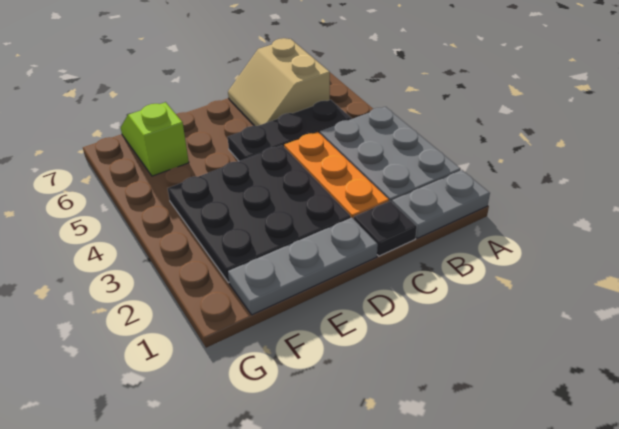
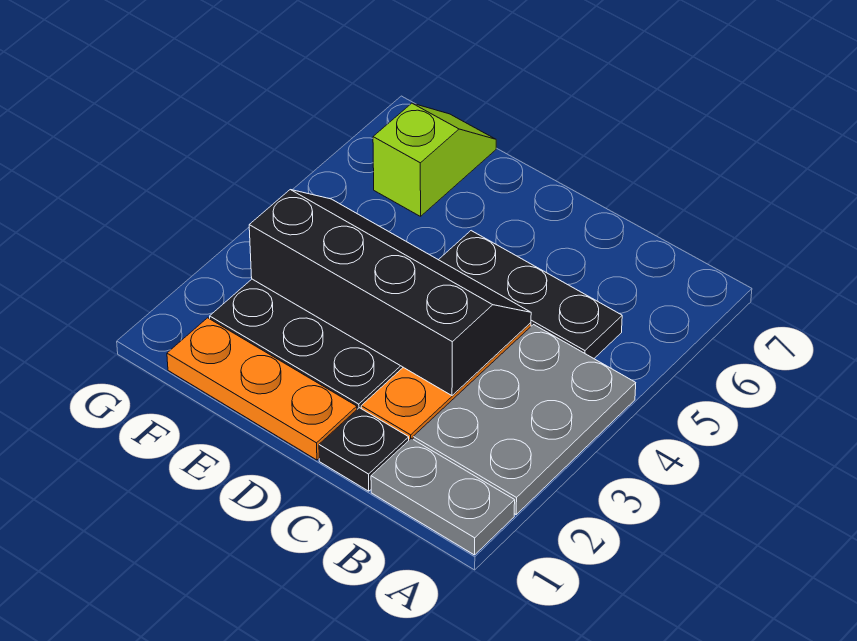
tan slope B6:C7 level 1 top B -> none
none -> black slope C3:F4 level 2 top 3
grey plate D1:F1 level 1 -> orange plate D1:F1 level 1

